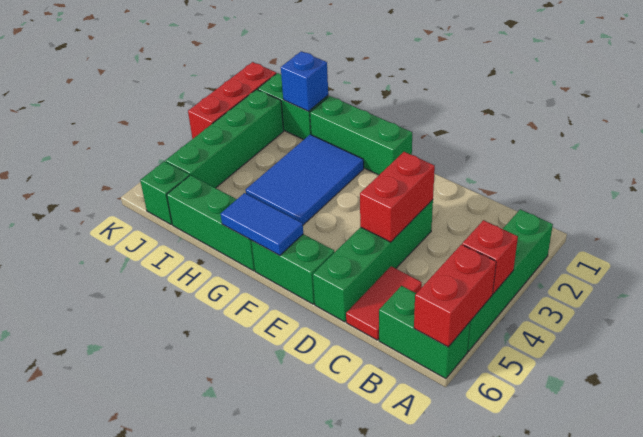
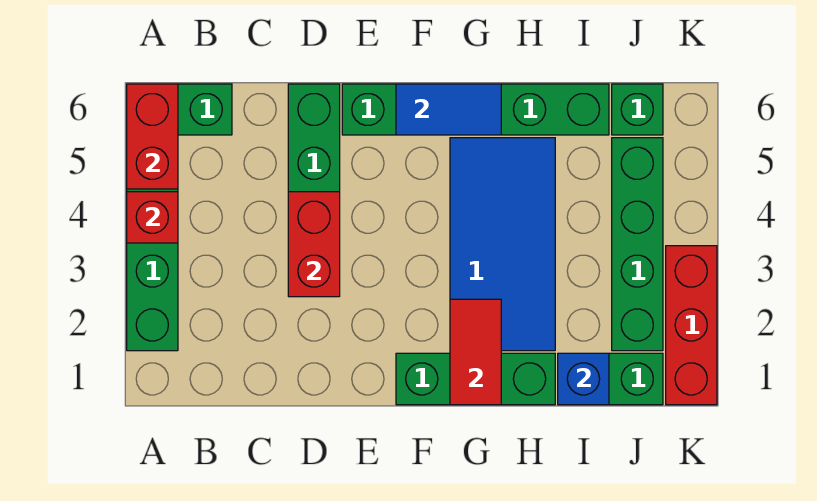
red tile C5:C6 level 1 -> red tile G1:G2 level 2
blue tile G2:H4 level 1 -> blue tile G2:H5 level 1

